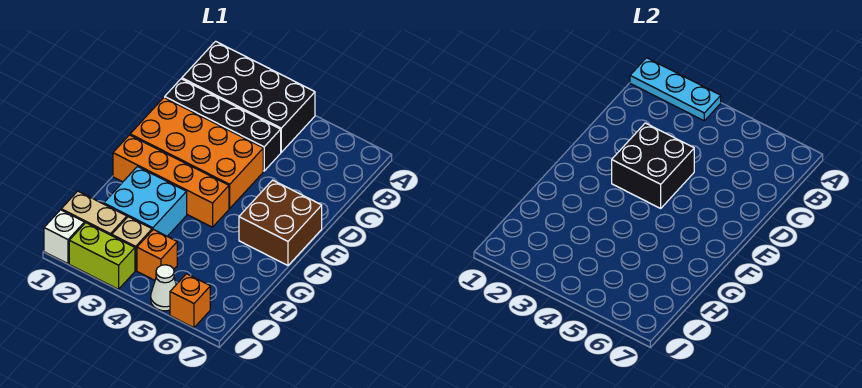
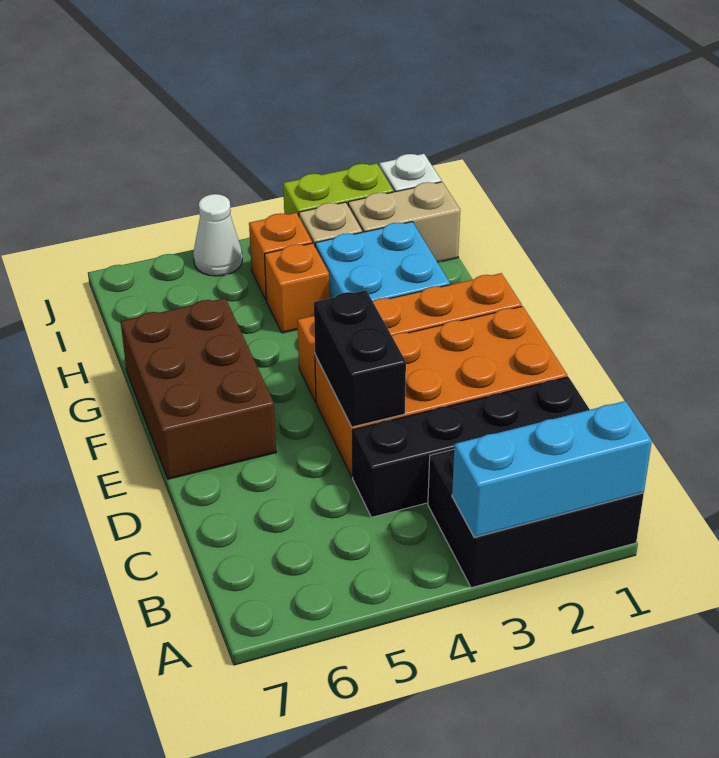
black brick A1:B4 level 1 -> black brick A1:B3 level 1
cyan plate A1:A3 level 2 -> cyan brick A1:A3 level 2
black brick D3:E4 level 2 -> black brick D4:E4 level 2
brown brick E6:F7 level 1 -> brown brick E6:G7 level 1
orange brick J6 level 1 -> orange brick H4 level 1

